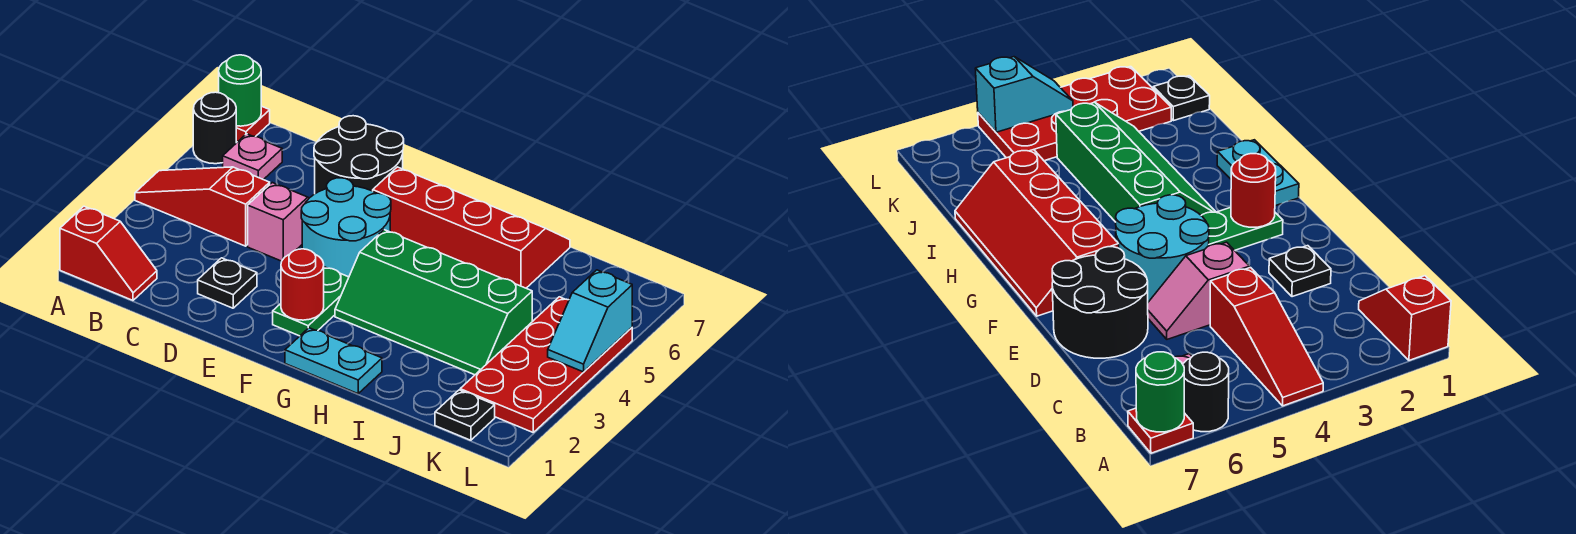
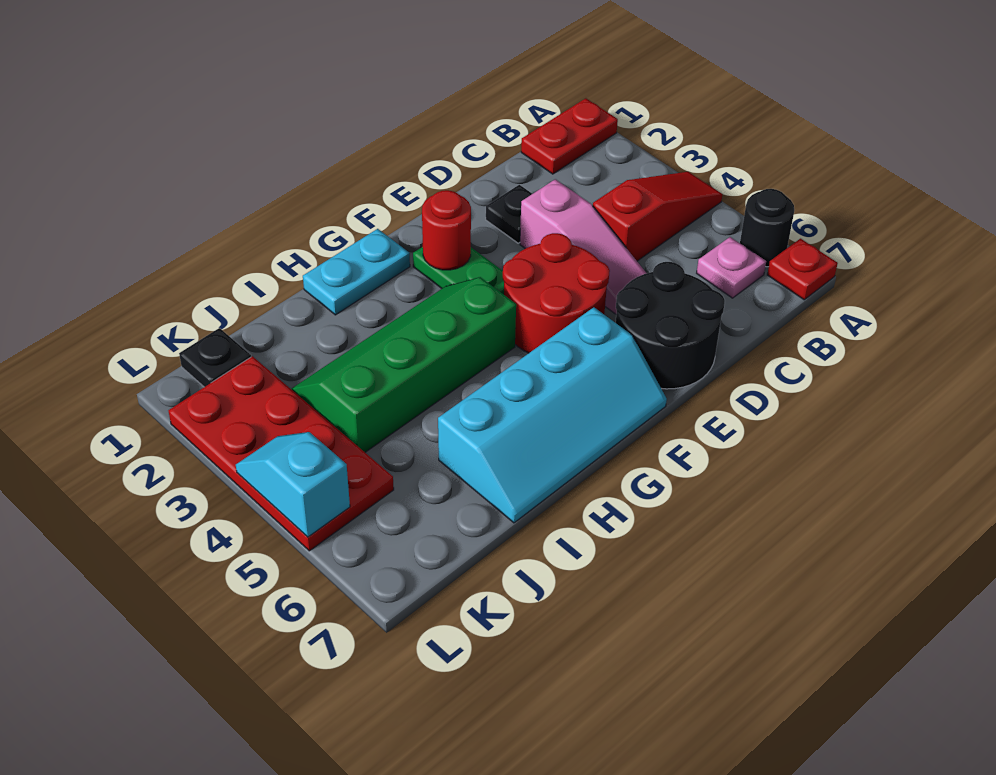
red slope A1:B1 level 1 top A -> red plate A1:B1 level 1
green round brick A7 level 2 -> none
pink slope D4:D5 level 1 top 4 -> pink slope D3:D5 level 1 top 3
cyan round brick E4:F5 level 1 -> red round brick E4:F5 level 1
red slope F6:I7 level 1 top 6 -> cyan slope F6:I7 level 1 top 6

